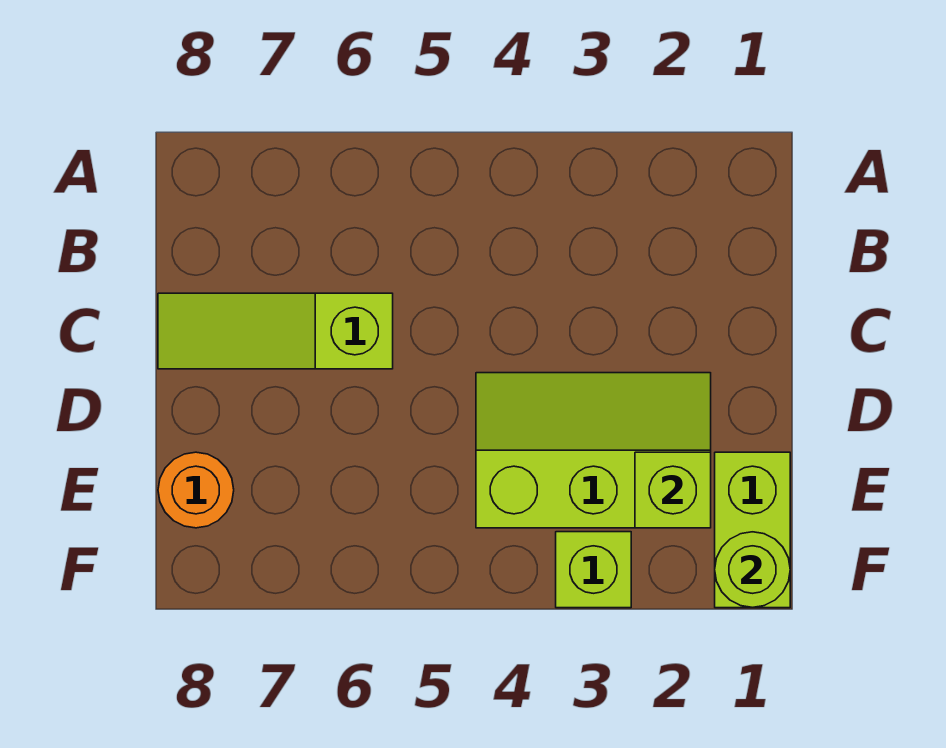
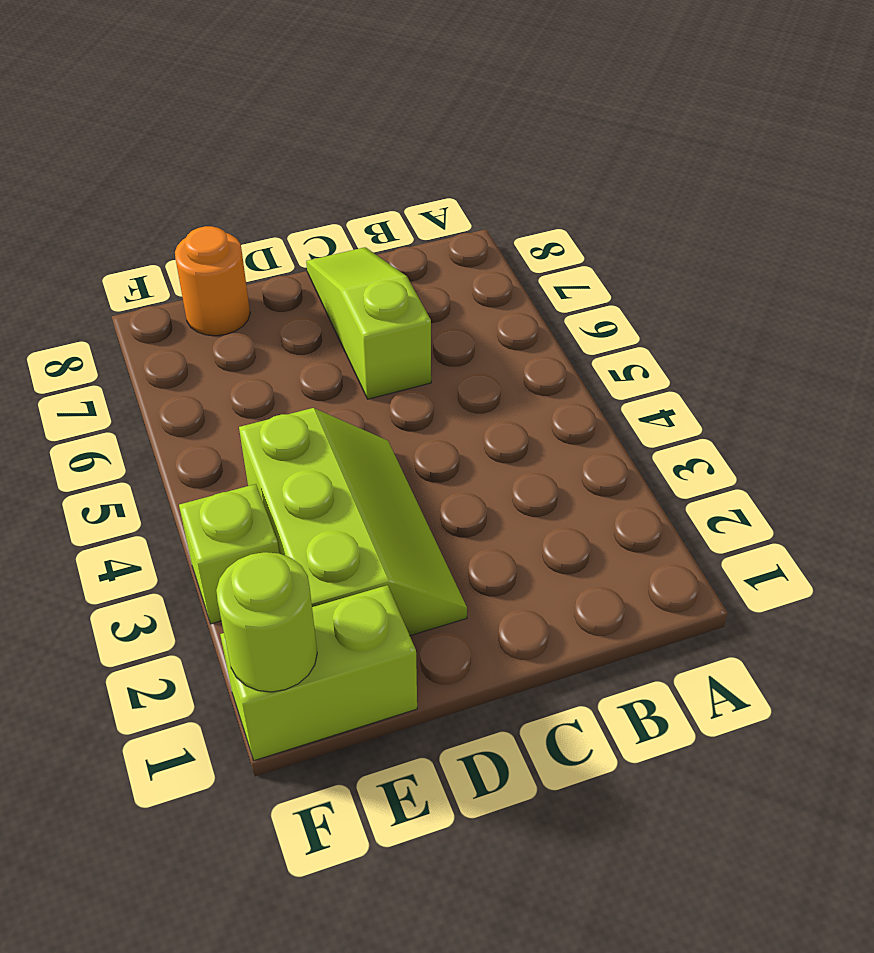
lime brick E2 level 2 -> none

